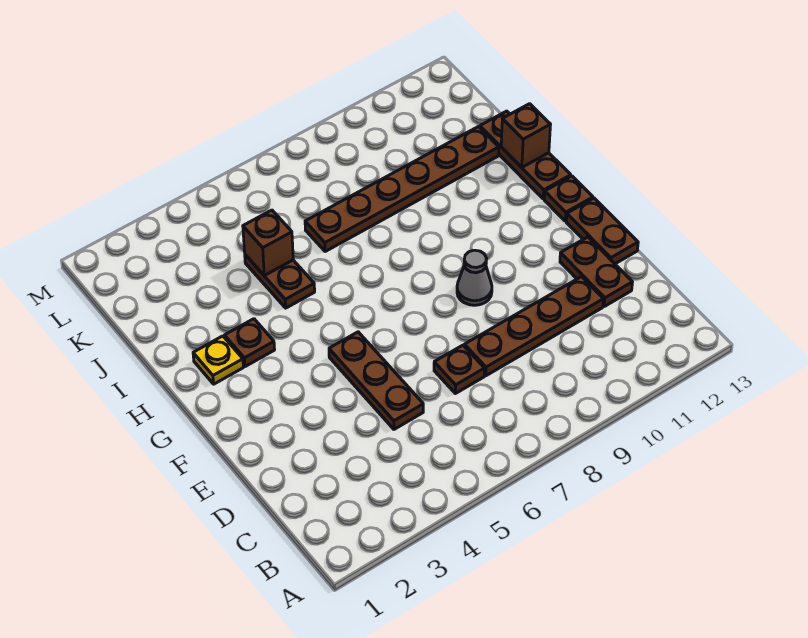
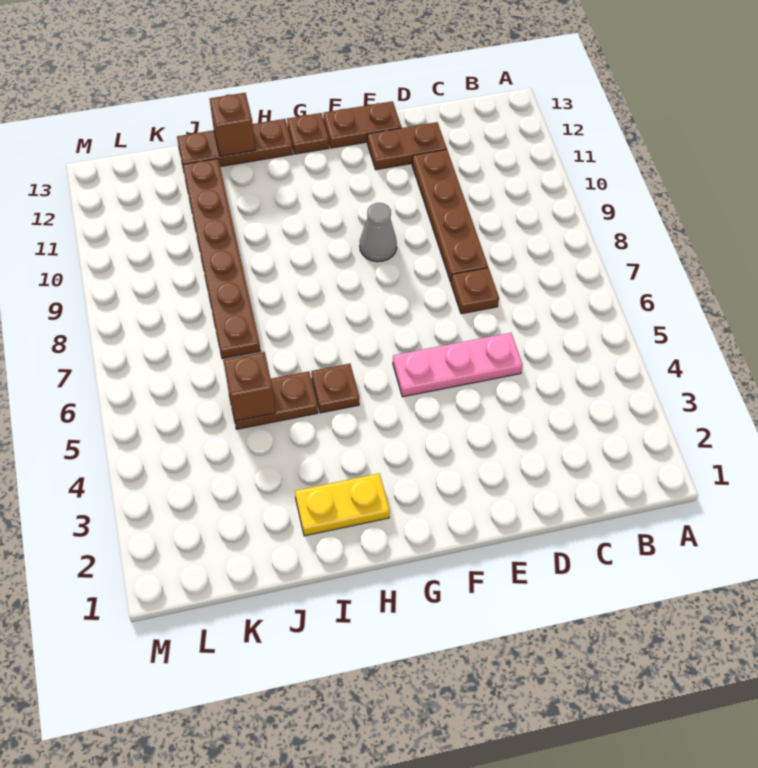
brown plate D5:F5 level 1 -> pink plate D5:F5 level 1
yellow plate H2 level 1 -> yellow plate H2:I2 level 1
brown plate H3 level 1 -> brown plate H5 level 1

